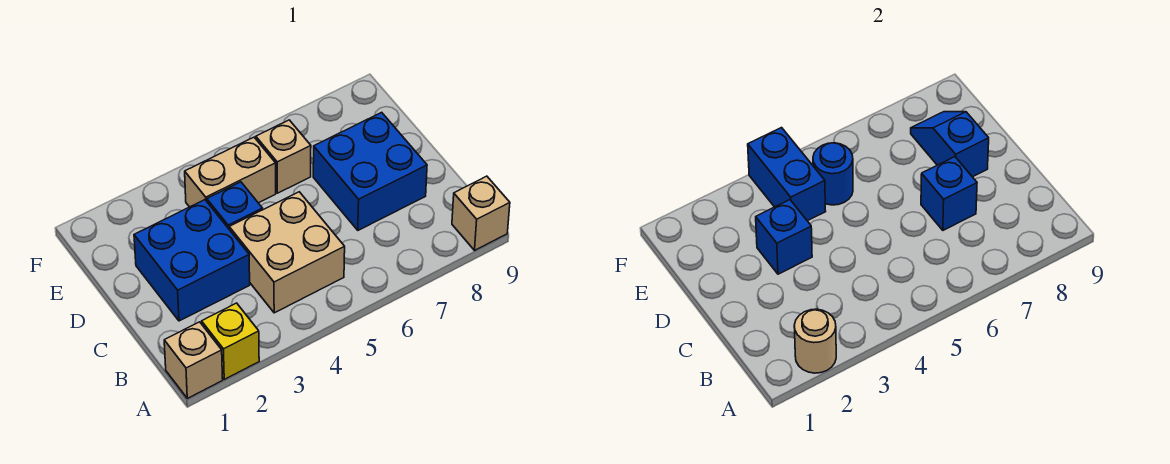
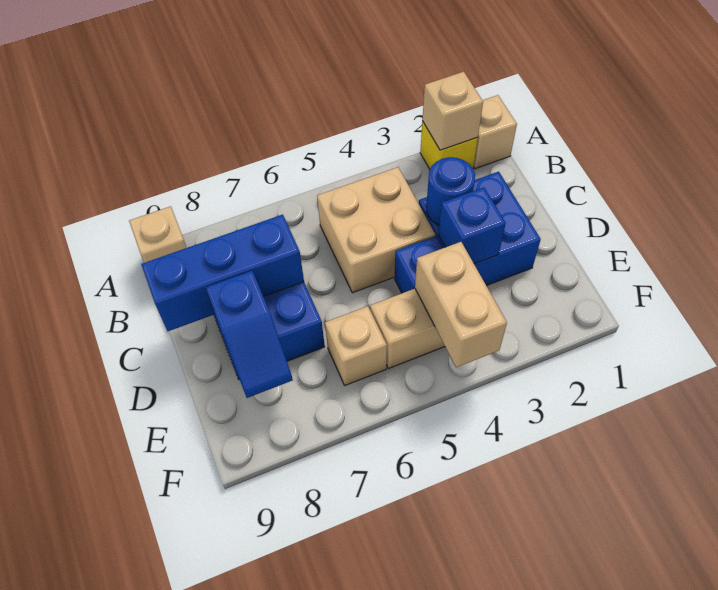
tan round brick A2 level 2 -> tan brick A2 level 2
blue brick C7 level 2 -> blue brick C7:C9 level 2
blue brick E4:F4 level 2 -> tan brick E4:F4 level 2
blue round brick E5 level 2 -> blue round brick C3 level 2

